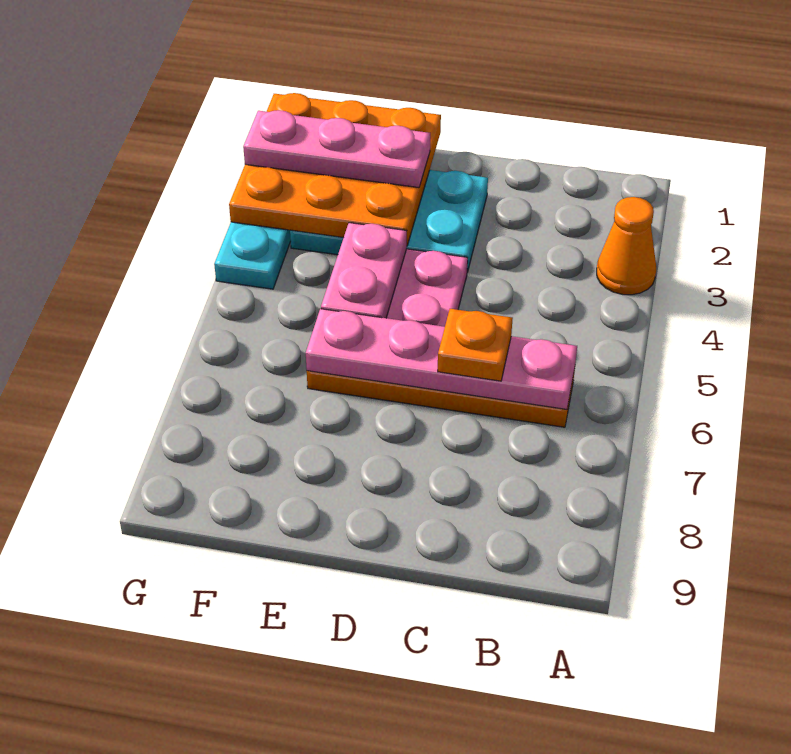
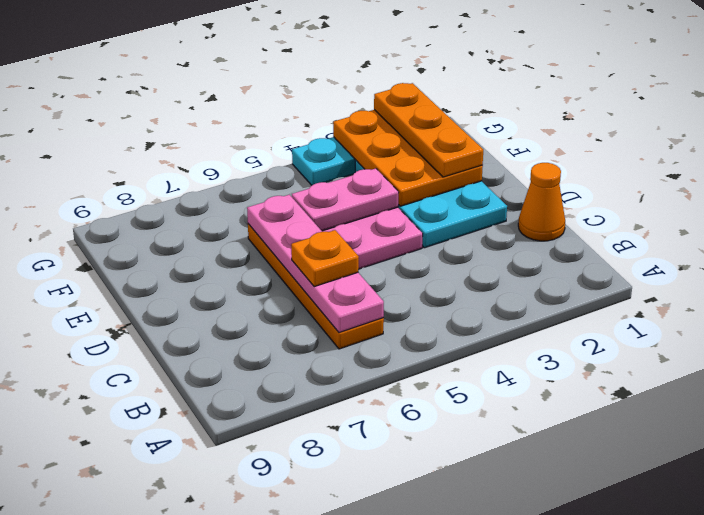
orange cone A3 level 1 -> orange cone C1 level 1
orange plate E1:G3 level 2 -> orange plate E2:G3 level 2
pink plate E2:G2 level 3 -> orange plate E2:G2 level 3

